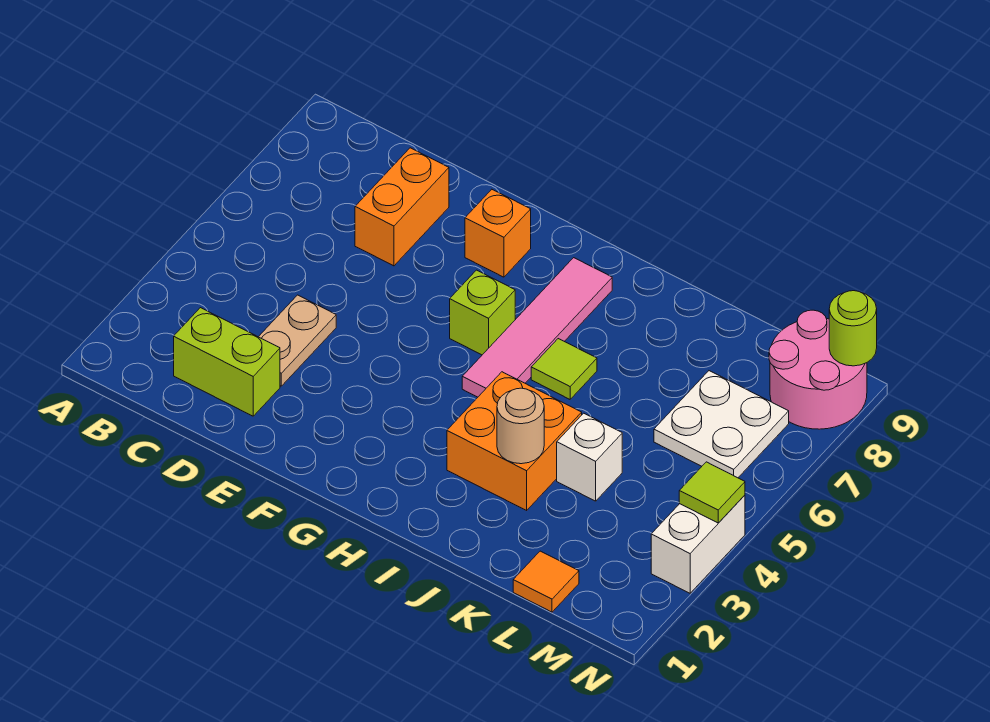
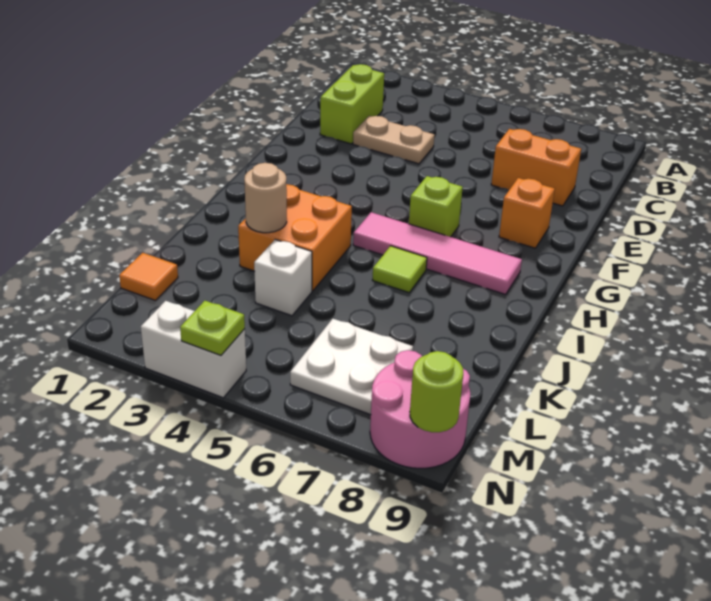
lime tile N4 level 2 -> lime plate N4 level 2

